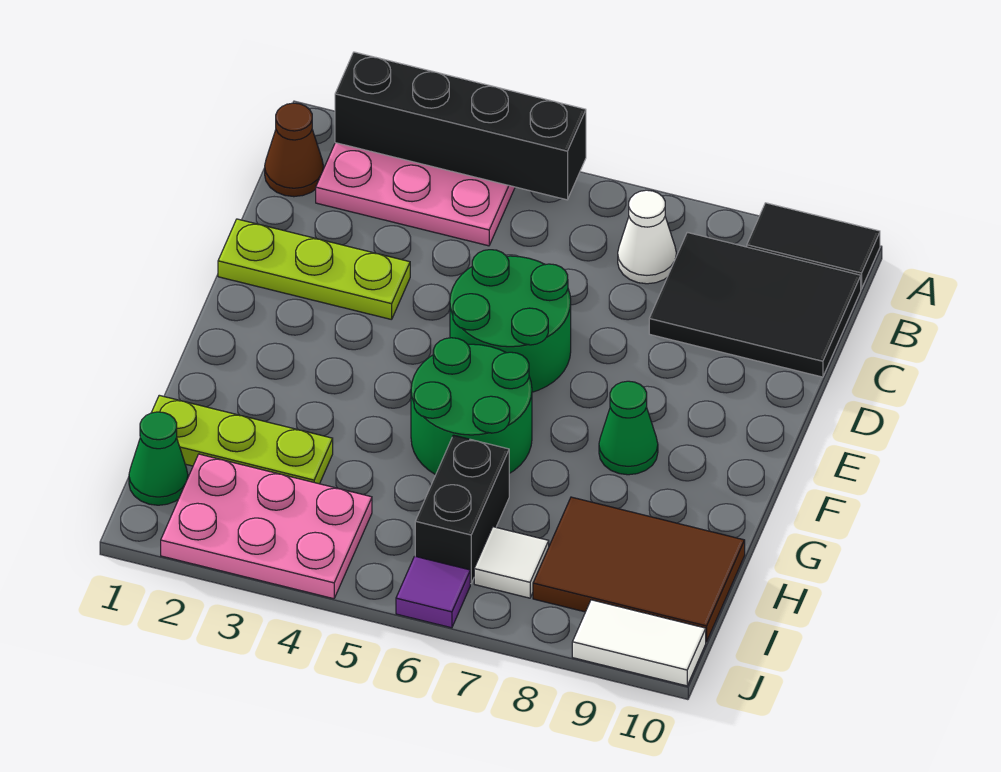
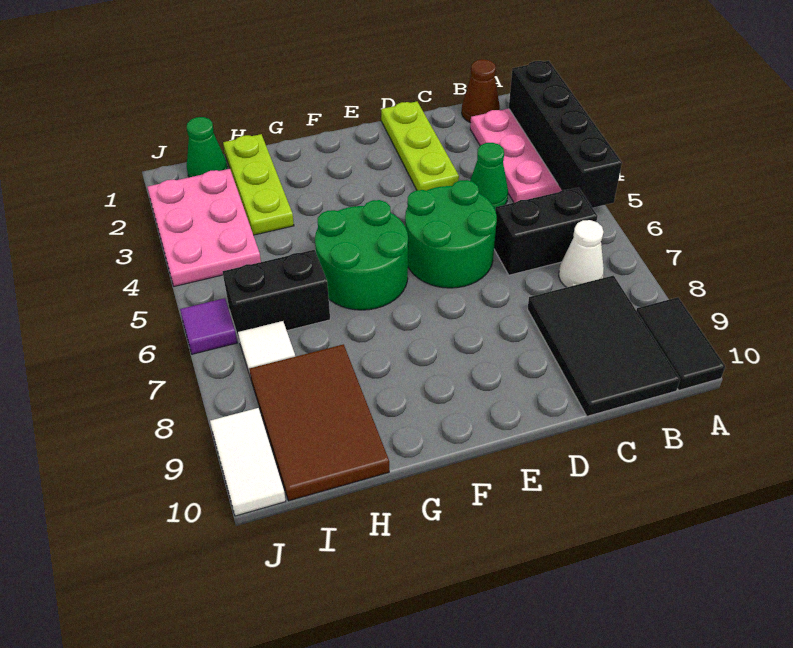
none -> black brick B6:C6 level 1
green cone F8 level 1 -> green cone C4 level 1

